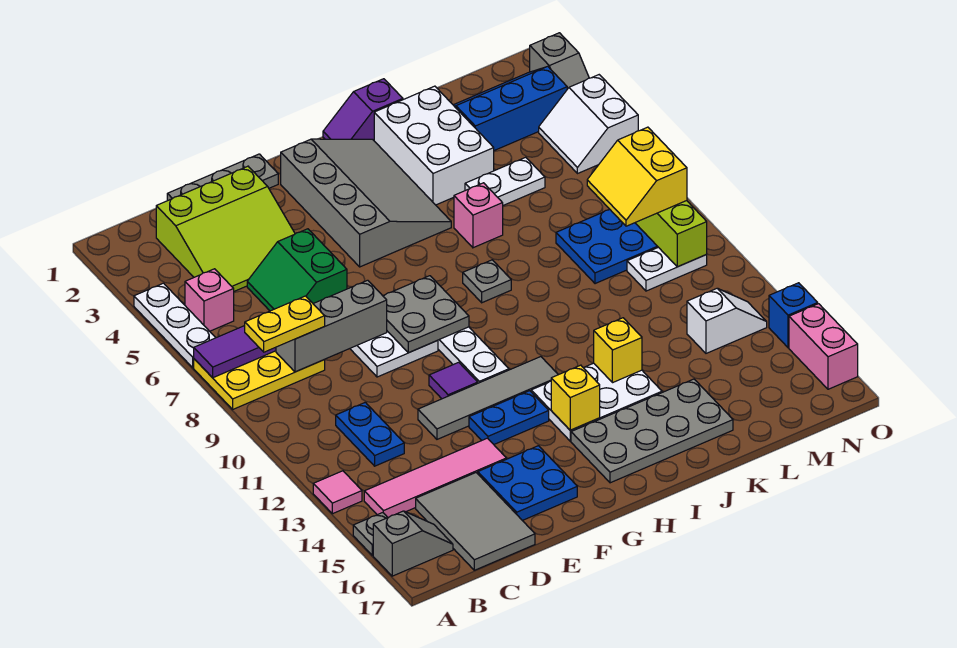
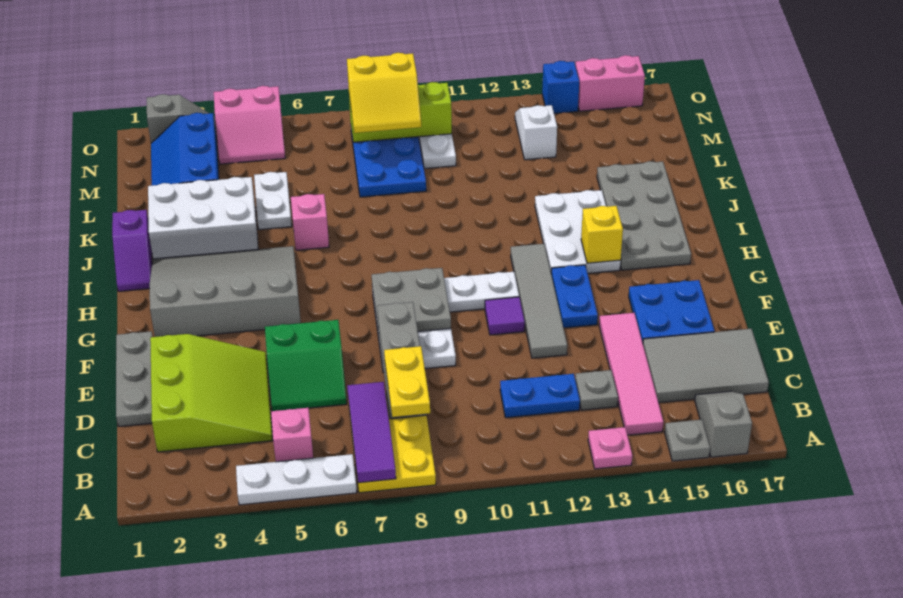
pink tile A13 level 1 -> pink plate A13 level 1
grey plate I8 level 1 -> grey plate C13 level 1
yellow brick J13 level 2 -> none
white slope N4:O5 level 1 top O -> pink slope N4:O5 level 1 top O

